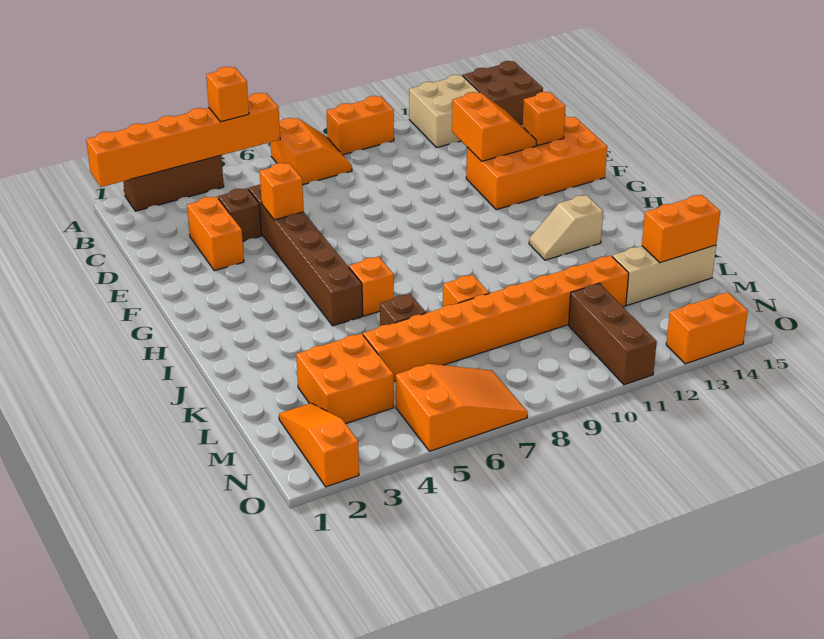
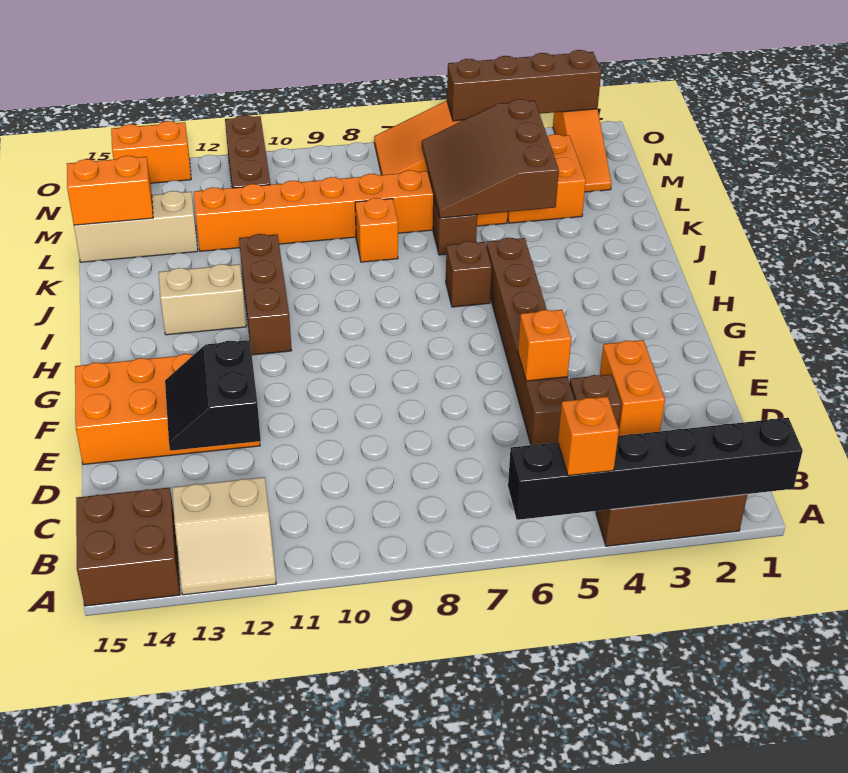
orange brick A1:A6 level 2 -> black brick A1:A6 level 2
orange slope A7:B8 level 1 top 7 -> none
orange brick A9:A10 level 1 -> none
tan brick A12:B13 level 1 -> tan slope A12:B13 level 1 top B
orange slope D12:E13 level 2 top 12 -> black slope D12:E13 level 2 top 12
orange brick E14 level 2 -> none
none -> brown brick H11:J11 level 1
orange brick I6 level 1 -> brown brick I6 level 1
tan slope I12:I13 level 1 top 13 -> tan brick I12:I13 level 1
none -> brown slope K4:M6 level 2 top 4
none -> brown brick O2:O5 level 2

